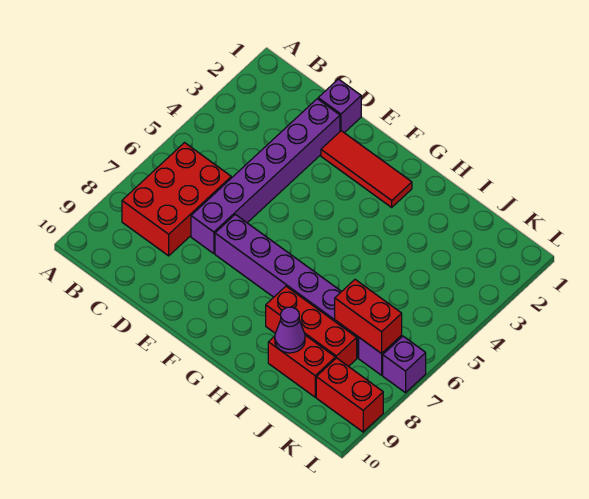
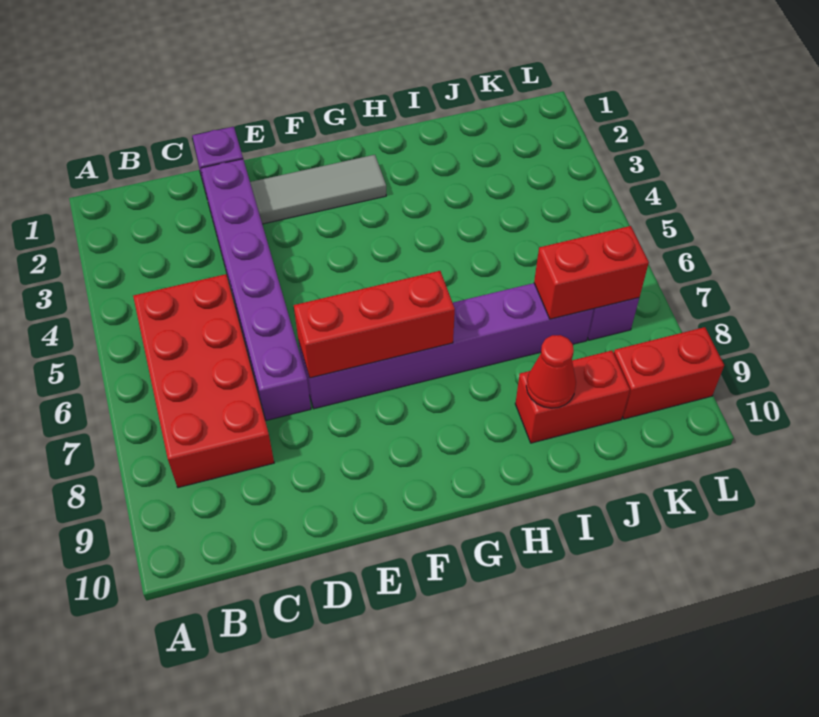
red brick B6:C8 level 1 -> red brick B5:C8 level 1
red tile E2:G2 level 1 -> grey tile E2:G2 level 1
red brick H8:J8 level 1 -> red brick E7:G7 level 2
purple cone I9 level 2 -> red cone I9 level 2
purple brick L7 level 1 -> none

